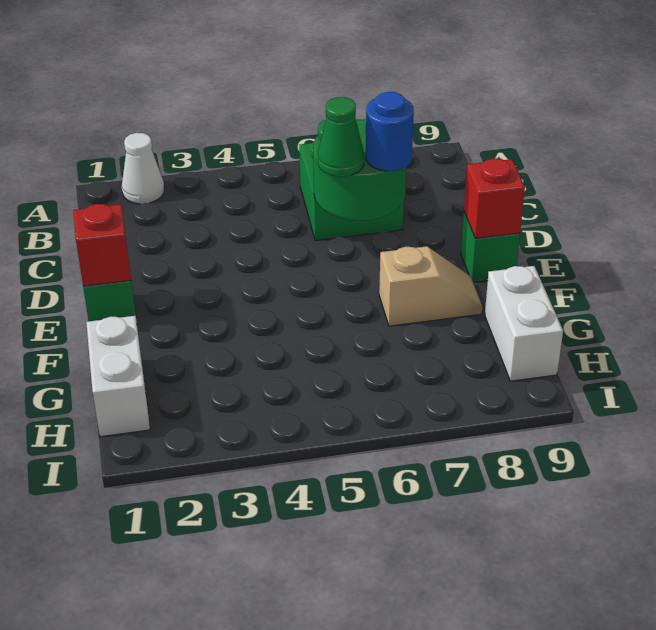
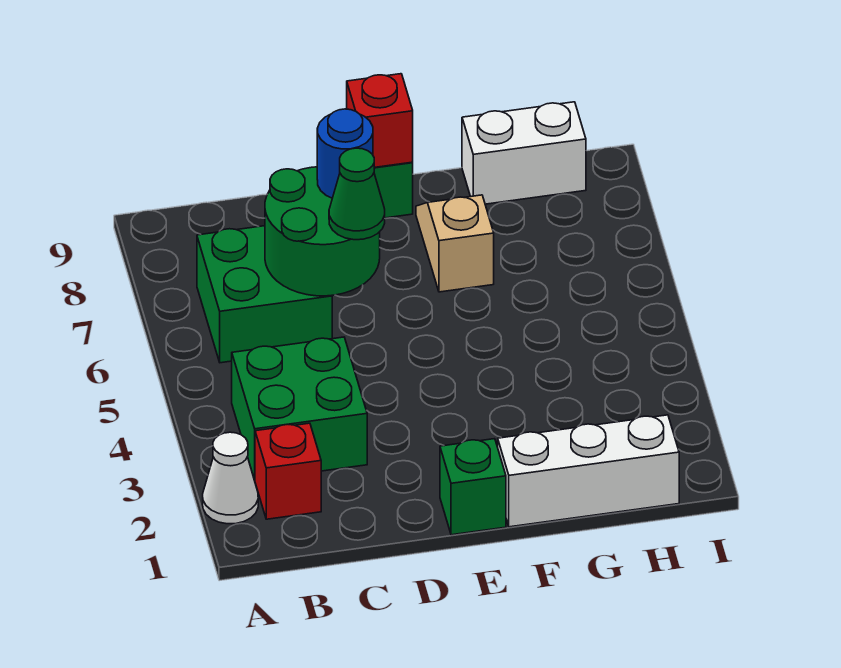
none -> green brick B3:C4 level 1
red brick E1 level 2 -> red brick B2 level 1
white brick G1:H1 level 1 -> white brick F1:H1 level 1

